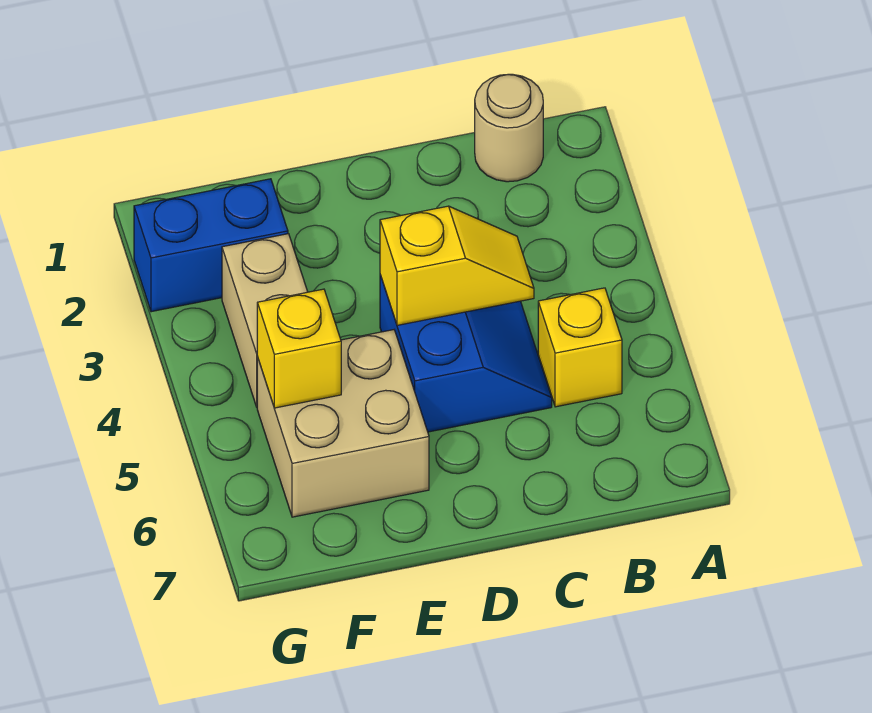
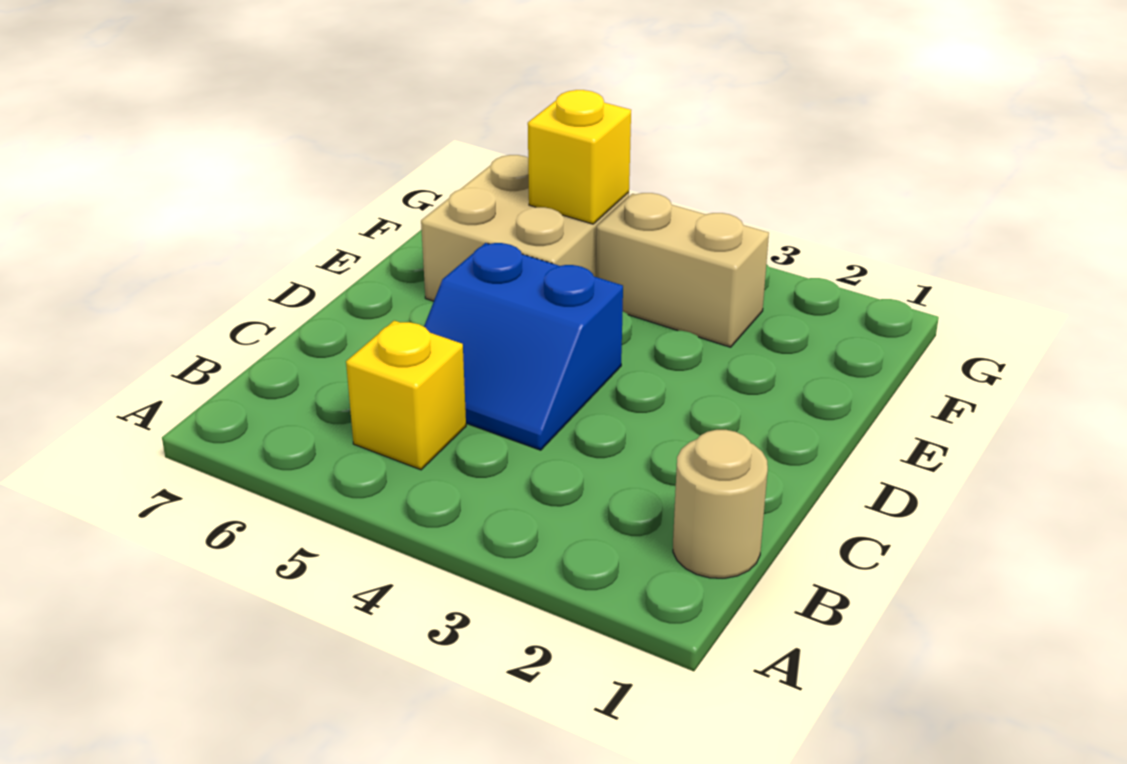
yellow slope C4:D4 level 2 top D -> none
blue brick F2:G2 level 1 -> none

